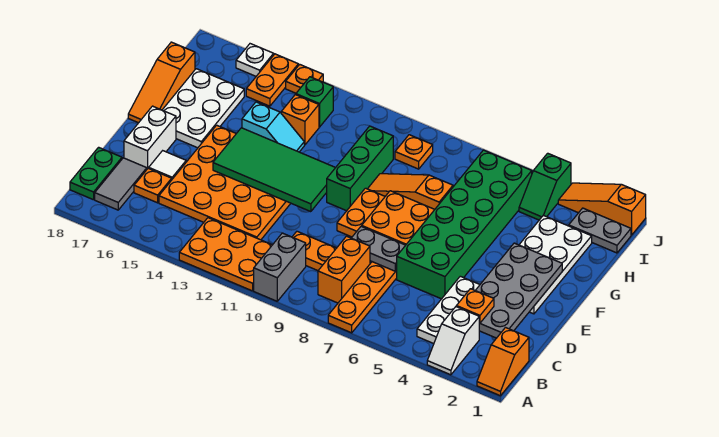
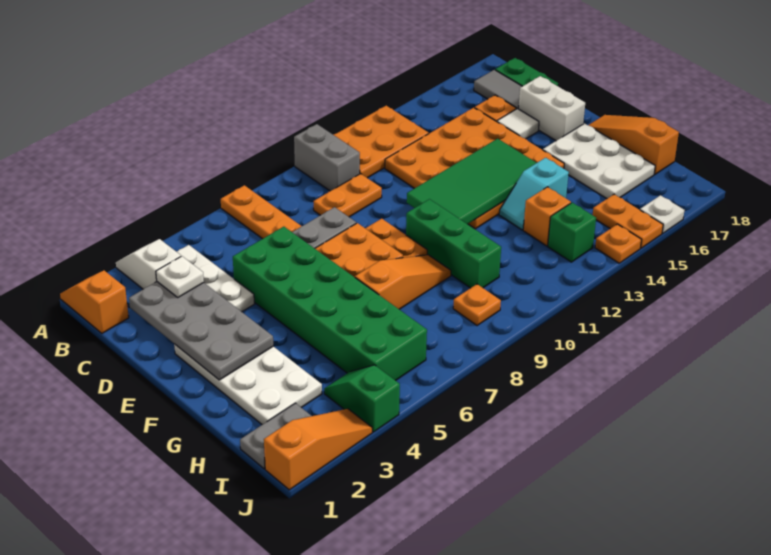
orange brick B8:C8 level 1 -> none
orange plate C3 level 3 -> white plate C3 level 3

